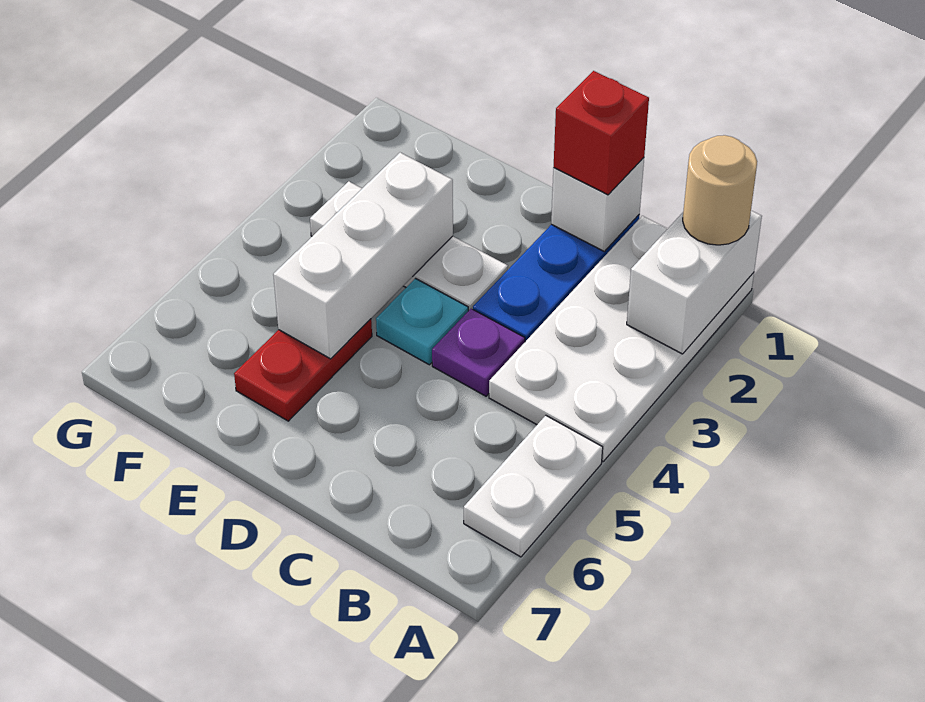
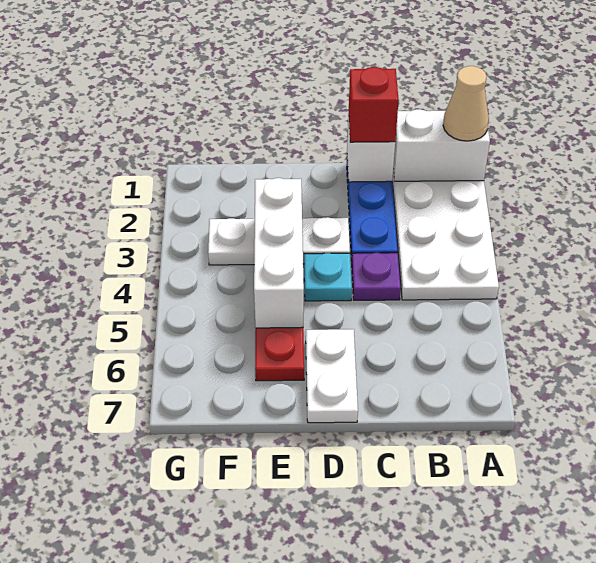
white brick A1:A2 level 2 -> white brick A1:B1 level 2
tan round brick A1 level 3 -> tan cone A1 level 3
white plate A5:A6 level 1 -> white plate D6:D7 level 1

